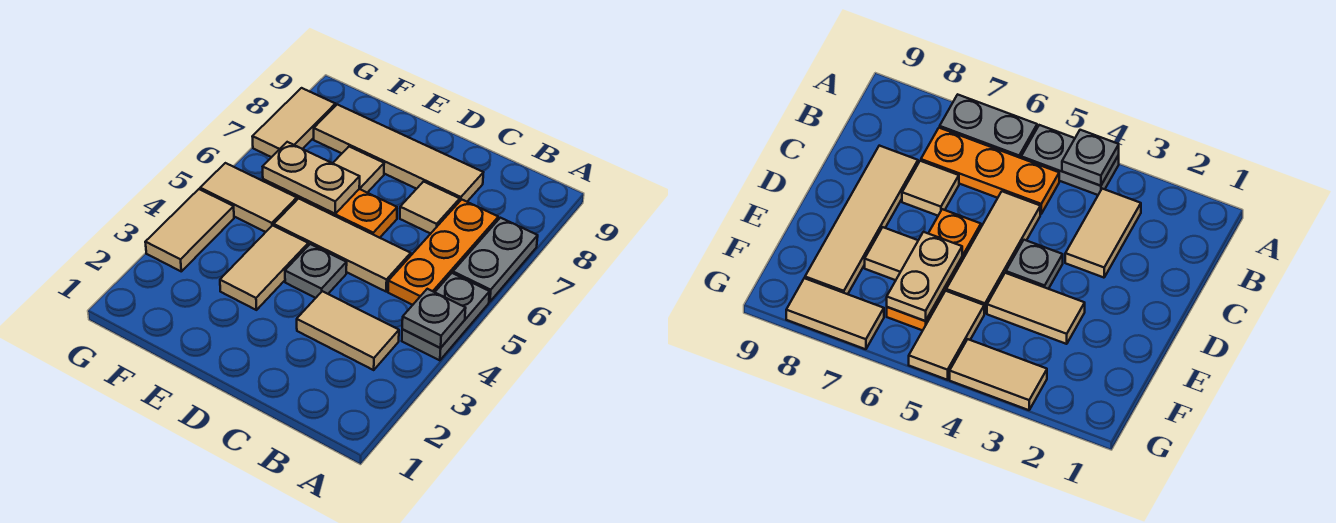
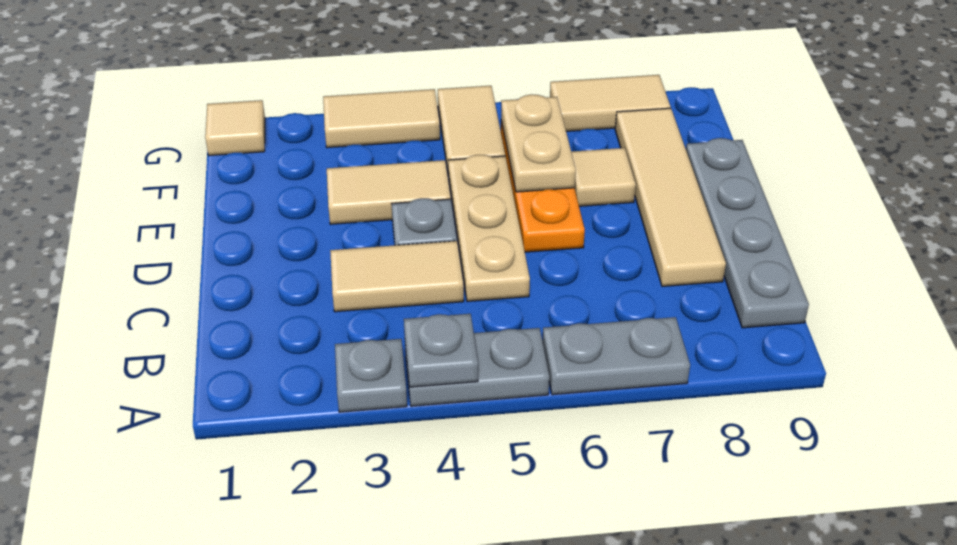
none -> grey plate A3 level 1
tan tile B3:C3 level 1 -> tan tile C3:C4 level 1
orange plate B5:B7 level 1 -> none
none -> grey plate B9:E9 level 1
tan tile C5:E5 level 1 -> tan plate C5:E5 level 1
tan tile C7 level 1 -> tan tile G1 level 1

